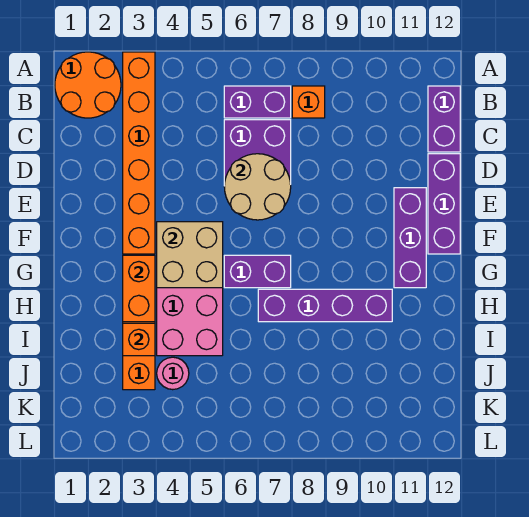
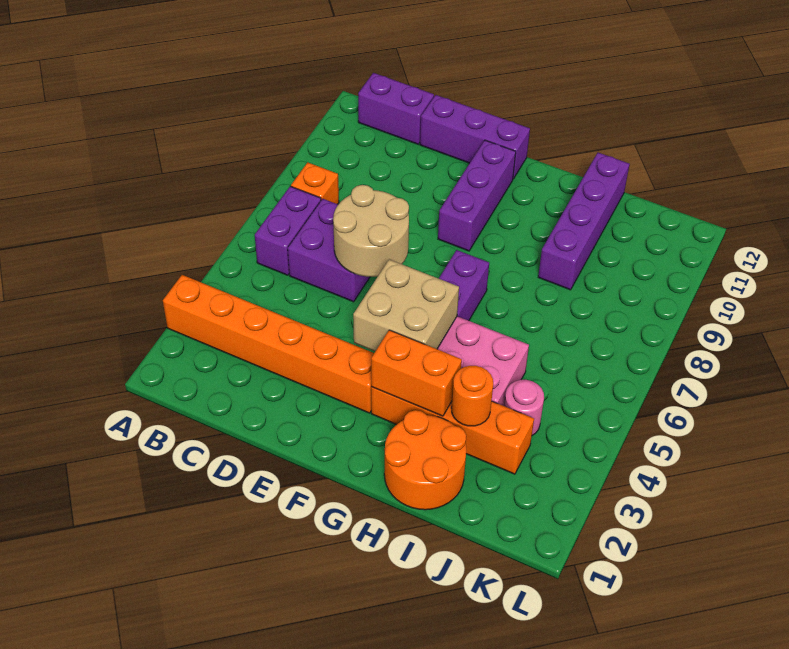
orange round brick A1:B2 level 1 -> orange round brick H1:I2 level 1
purple brick E11:G11 level 1 -> purple brick F9:F11 level 1
purple brick H7:H10 level 1 -> purple brick I9:I12 level 1
orange brick I3 level 2 -> orange round brick I3 level 2

